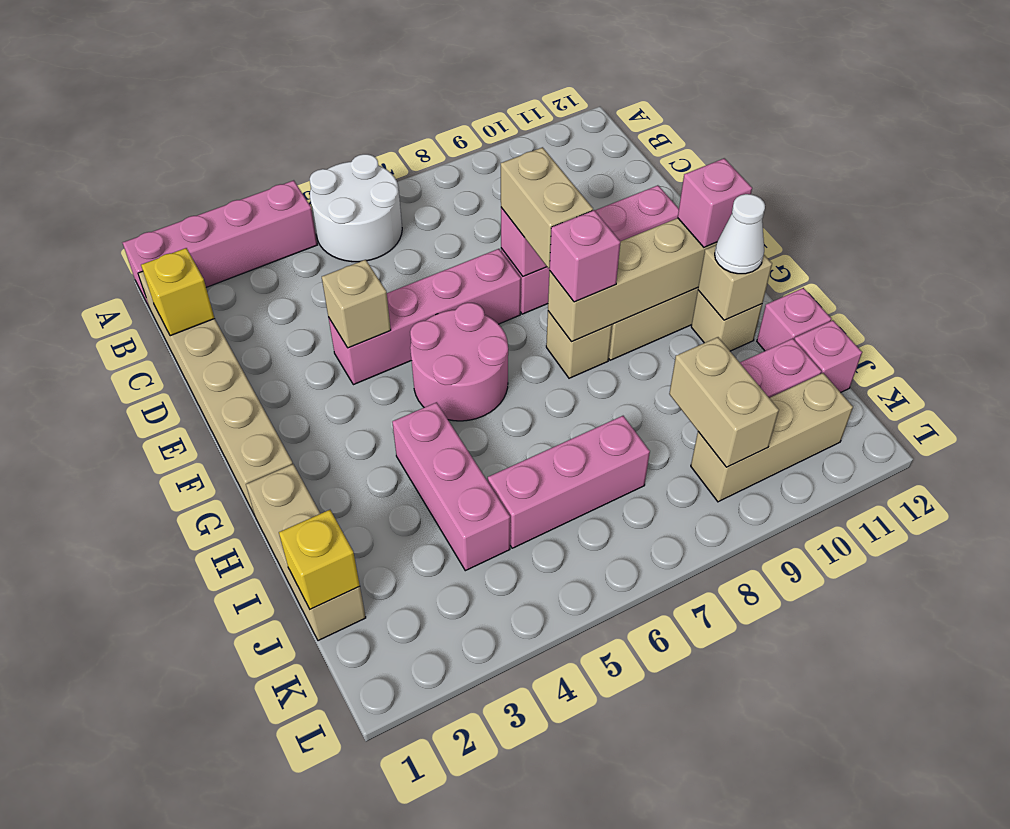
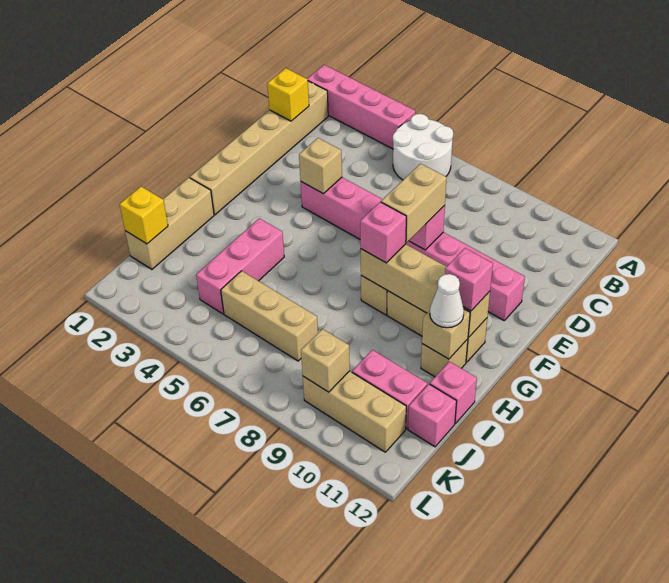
pink round brick F5:G6 level 1 -> none
pink brick J5:J7 level 1 -> tan brick J5:J7 level 1
tan brick J9:K9 level 2 -> tan brick K9 level 2

